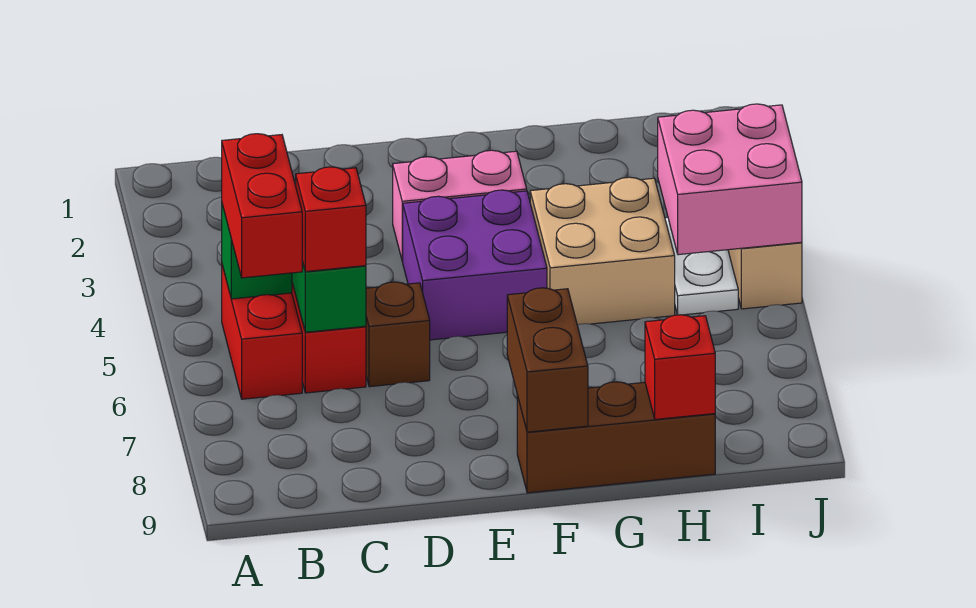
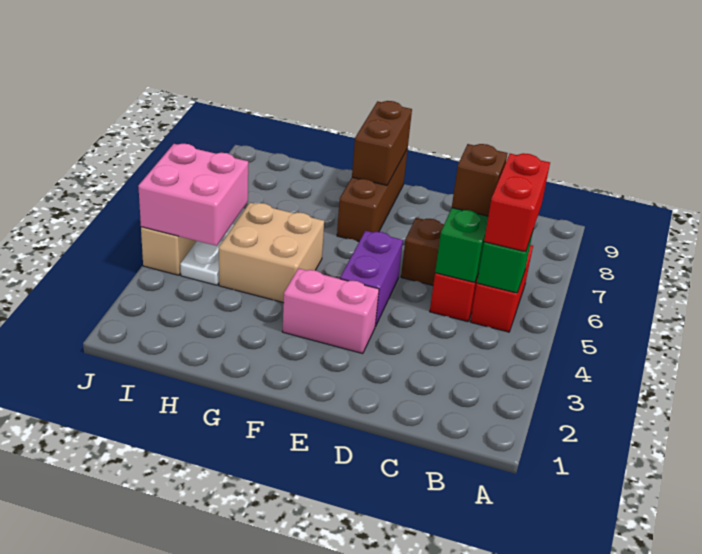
red brick C6 level 3 -> brown brick C6 level 3
purple brick E4:F5 level 1 -> purple brick E4:E5 level 1
brown brick F9:H9 level 1 -> brown brick F7:F9 level 1
red brick H9 level 2 -> none

